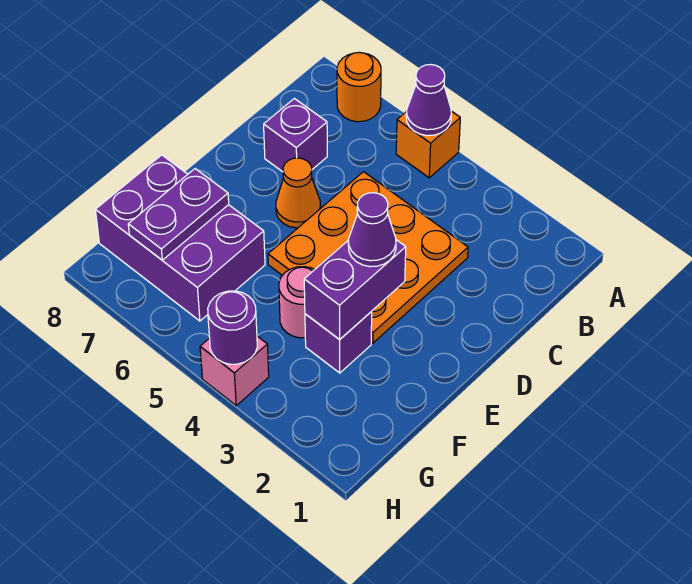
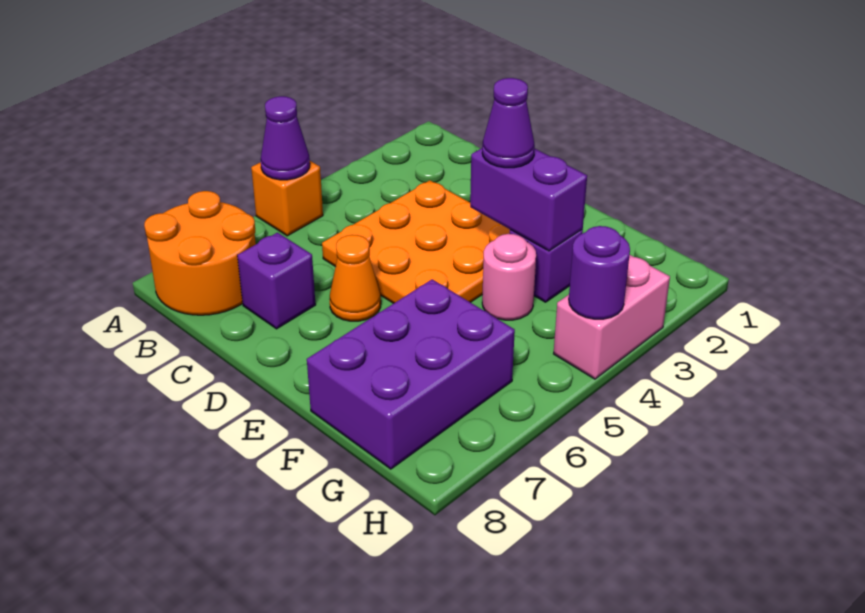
orange round brick A7 level 1 -> orange round brick A7:B8 level 1
purple plate F7:G7 level 2 -> none
pink brick H4 level 1 -> pink brick H3:H4 level 1

